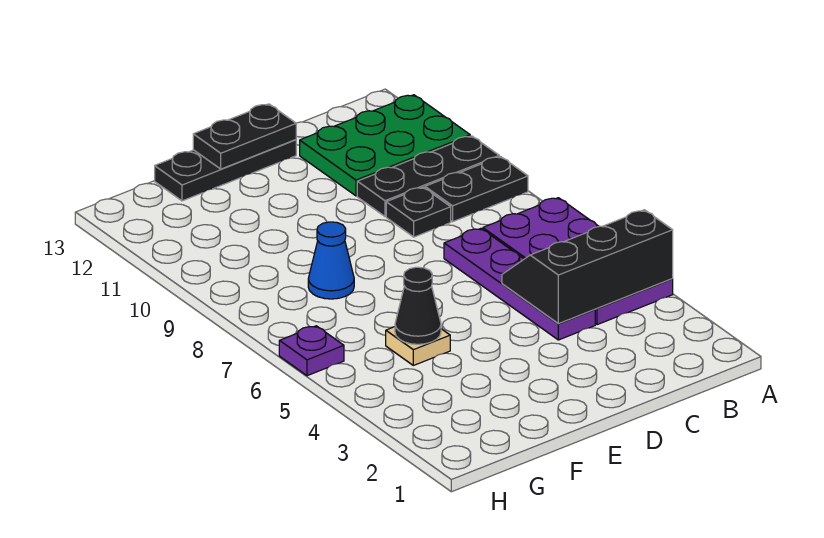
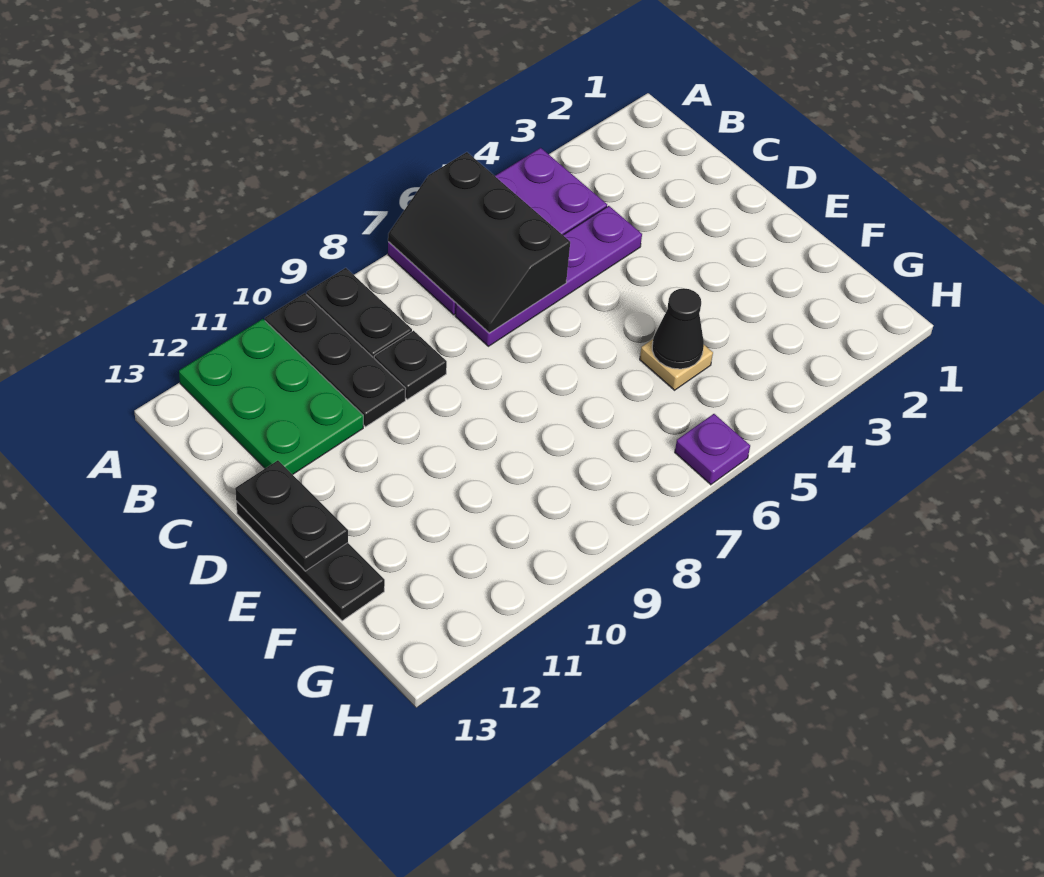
black slope A4:C5 level 2 top 4 -> black slope A6:C7 level 2 top 6
blue cone F8 level 1 -> none

